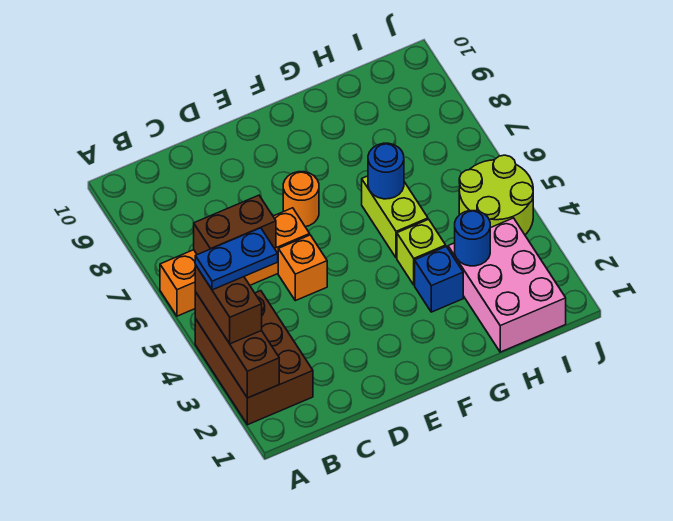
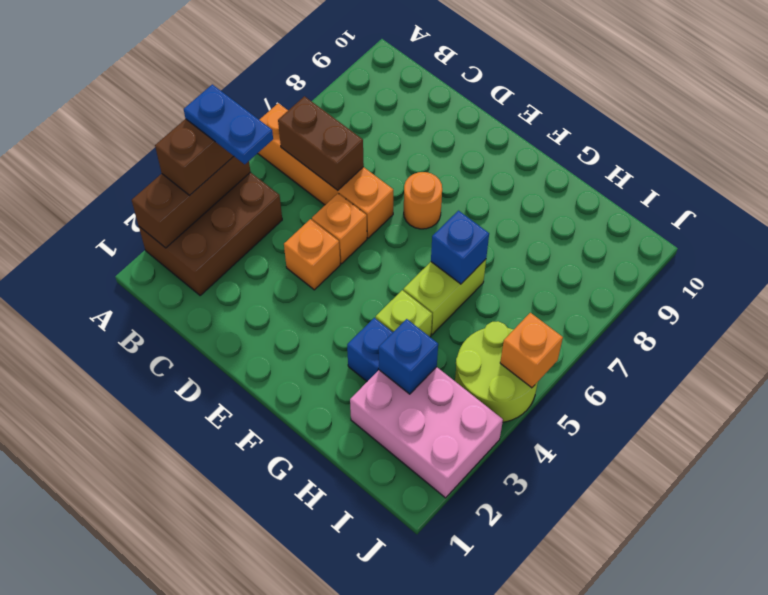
none -> orange brick D4 level 1
blue round brick G6 level 2 -> blue brick G6 level 2
pink brick H1:I3 level 1 -> pink brick H2:J3 level 1
blue round brick H3 level 2 -> blue brick H3 level 2
none -> orange brick J5 level 2

